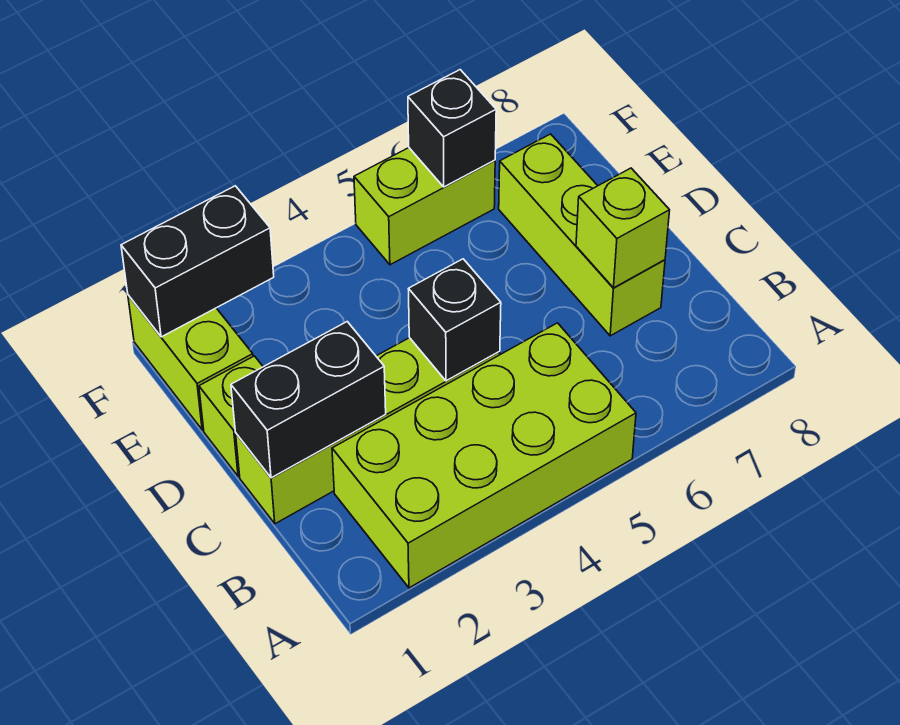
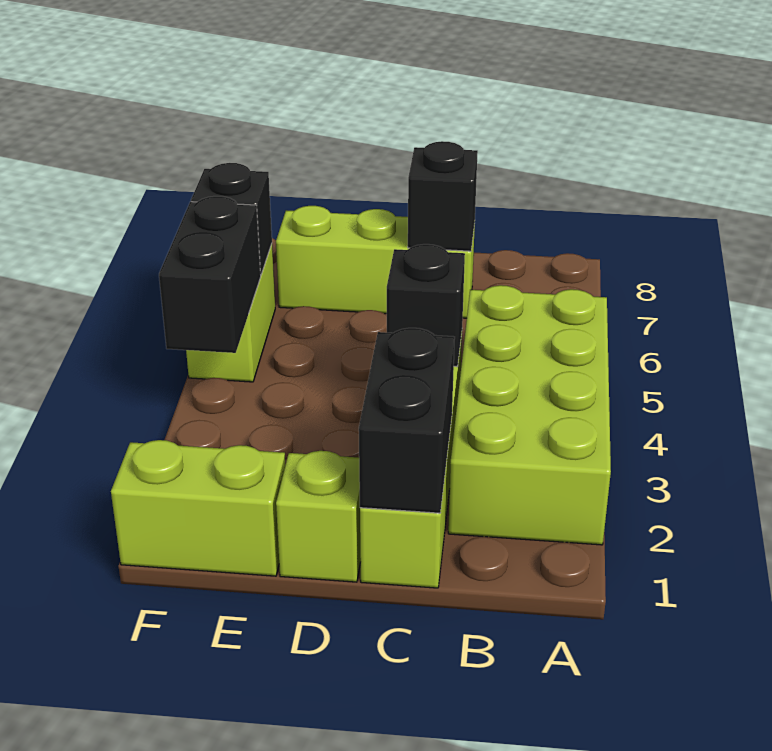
lime brick C7 level 2 -> black brick C7 level 2
black brick F1:F2 level 2 -> black brick F4:F5 level 2

